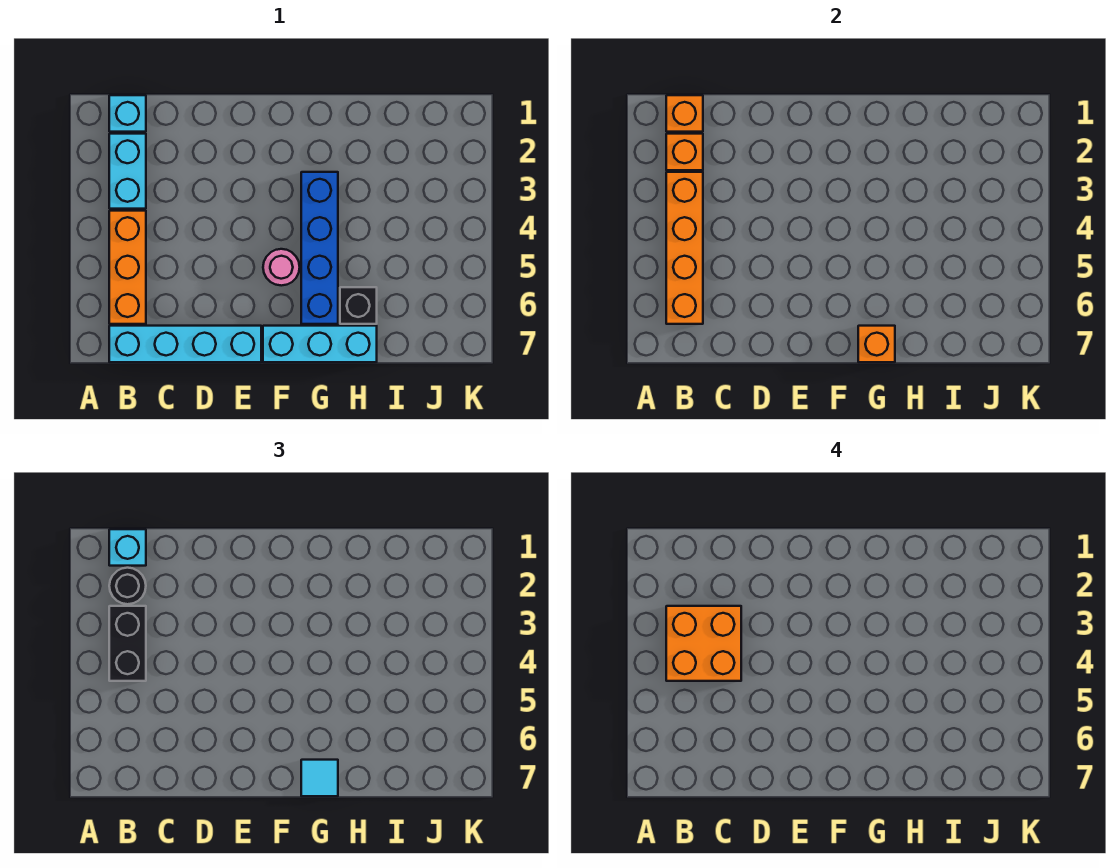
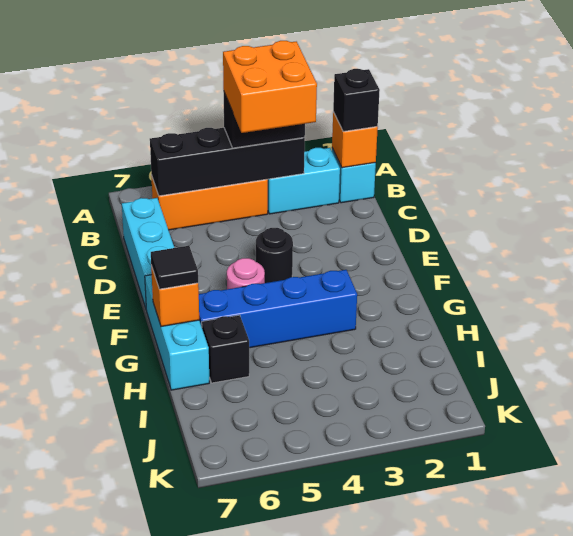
cyan brick B1 level 3 -> black brick B1 level 3
orange brick B2 level 2 -> none
black round brick B2 level 3 -> black round brick E4 level 1
orange brick B3:B6 level 2 -> black brick B3:B6 level 2
cyan brick B7:E7 level 1 -> cyan brick C7:E7 level 1
cyan tile G7 level 3 -> black tile G7 level 3

